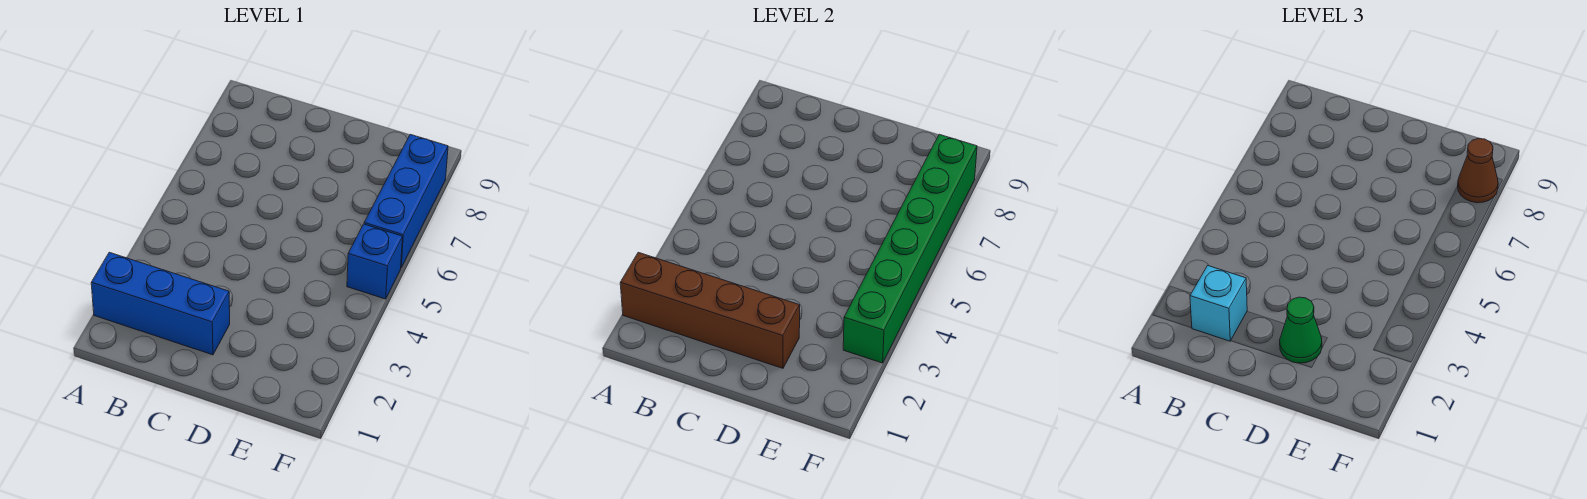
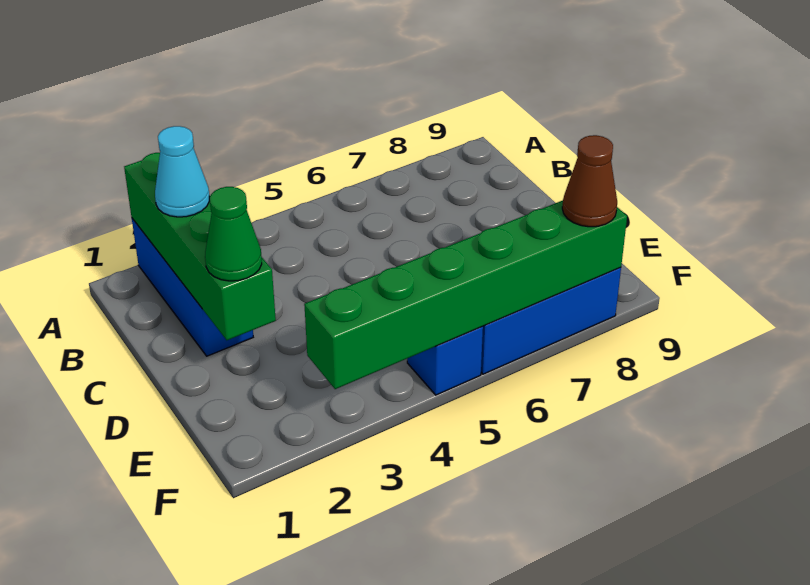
brown brick A2:D2 level 2 -> green brick A2:D2 level 2
cyan brick B2 level 3 -> cyan cone B2 level 3

